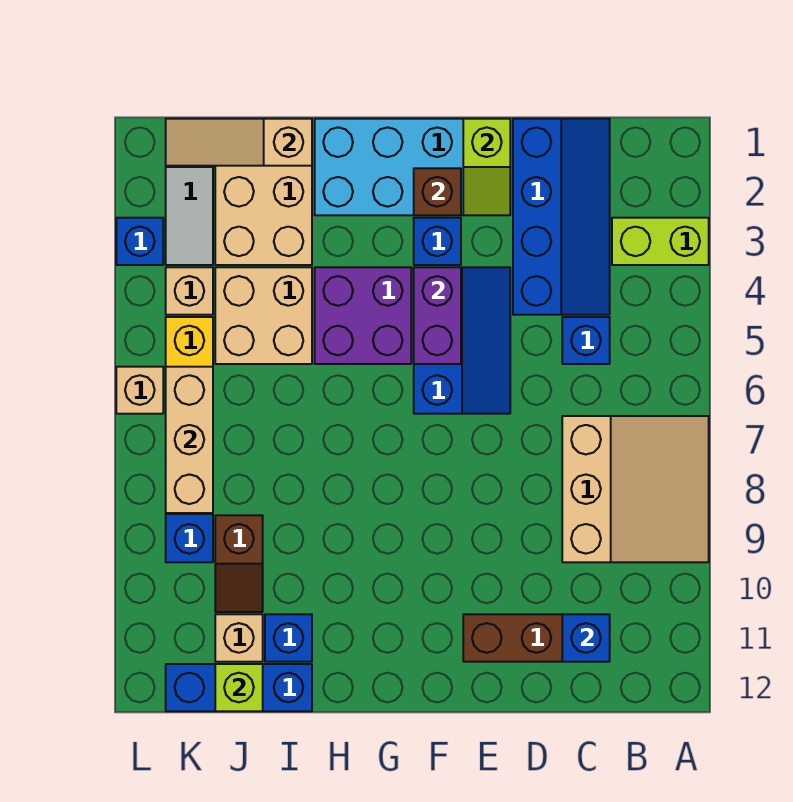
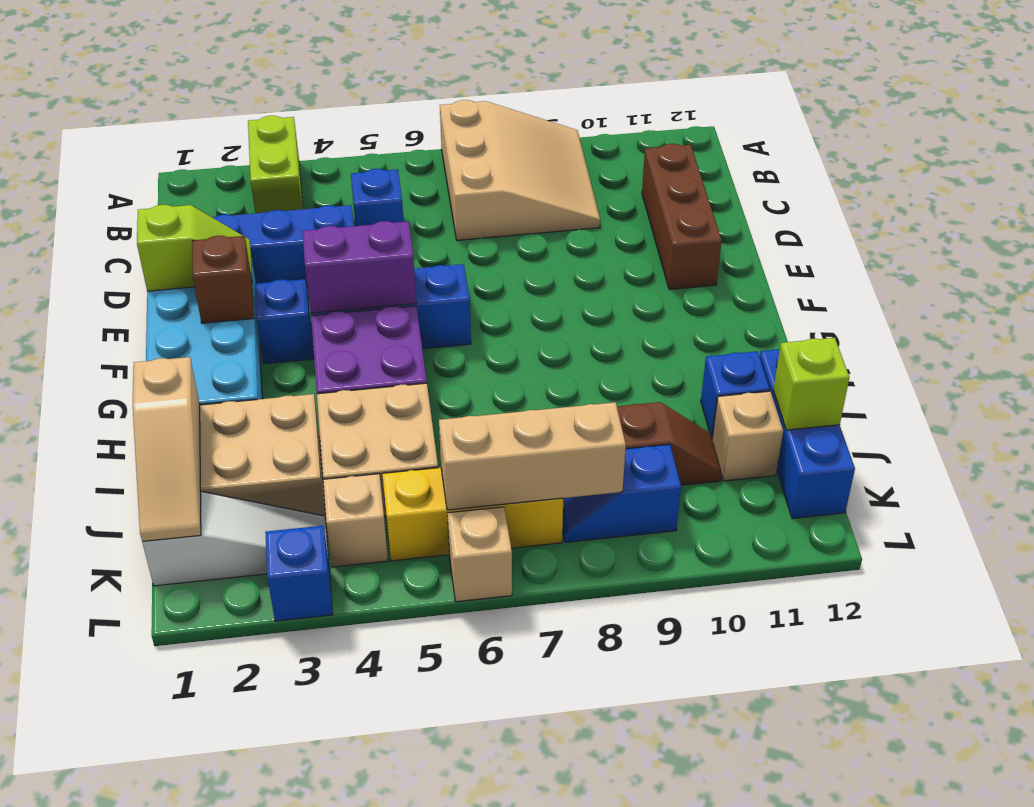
tan slope A7:C9 level 1 top C -> tan slope A7:C9 level 1 top 7
blue brick C11 level 2 -> none

